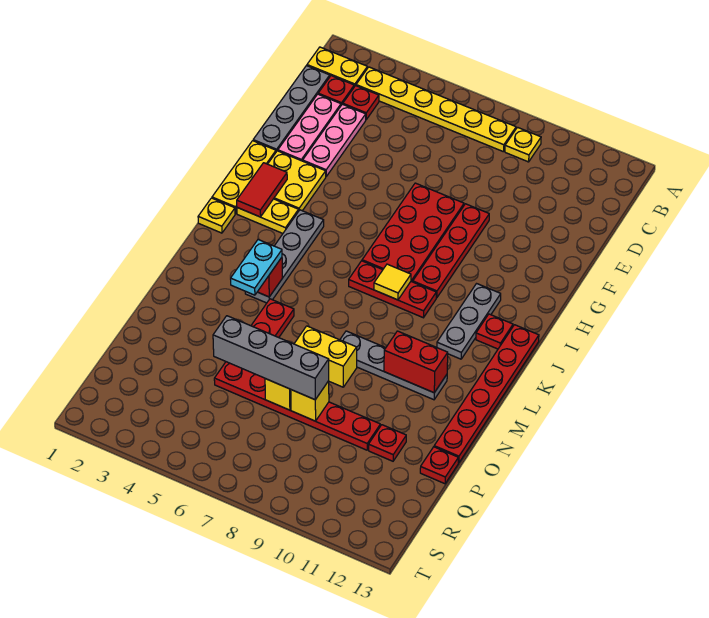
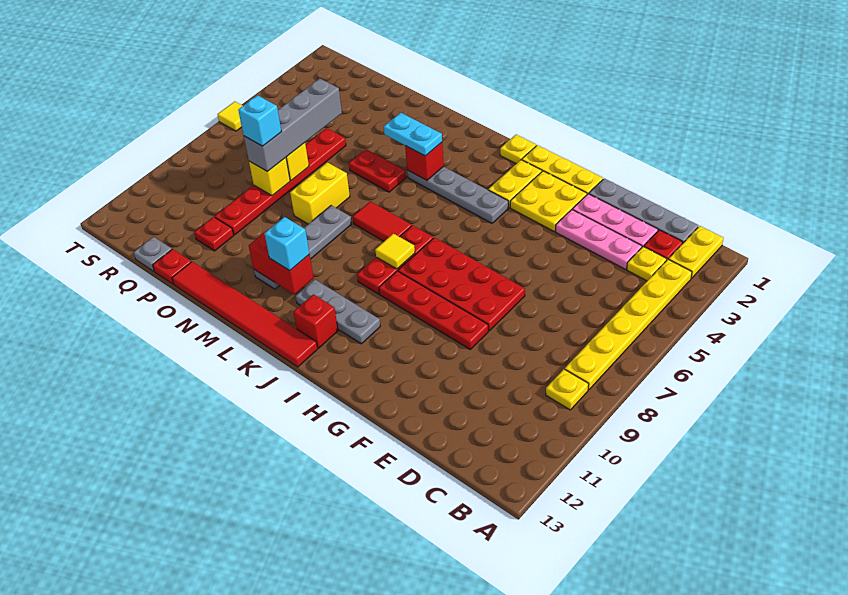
red plate C3 level 1 -> yellow plate C3 level 1
red tile H2:I2 level 2 -> red tile K7:L7 level 1
red plate J12 level 1 -> red brick J12 level 1
red plate J13:O13 level 1 -> red tile J13:O13 level 1
none -> cyan brick L11 level 3
red brick M10:M11 level 2 -> red brick L11:M11 level 2
none -> cyan brick P8 level 4
none -> grey plate Q13 level 1
none -> yellow tile T6 level 1

